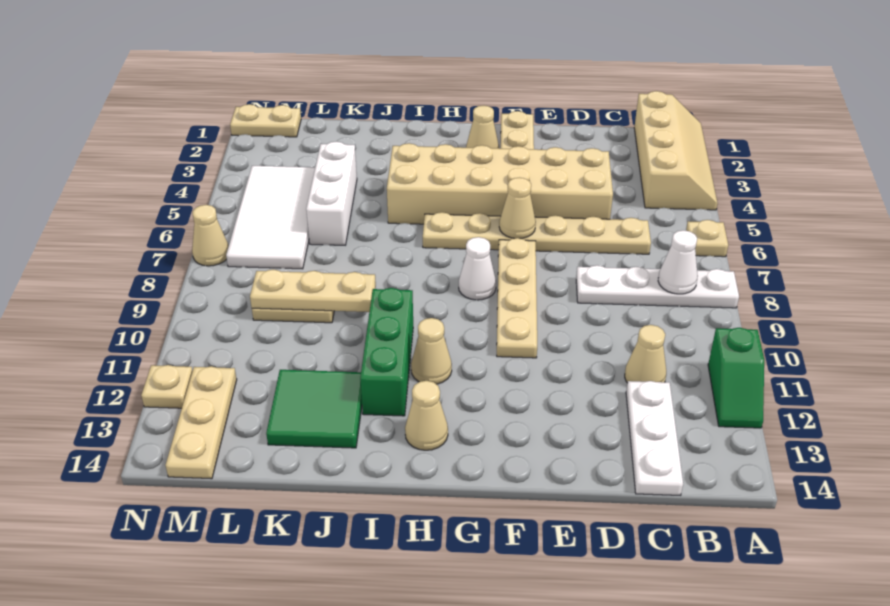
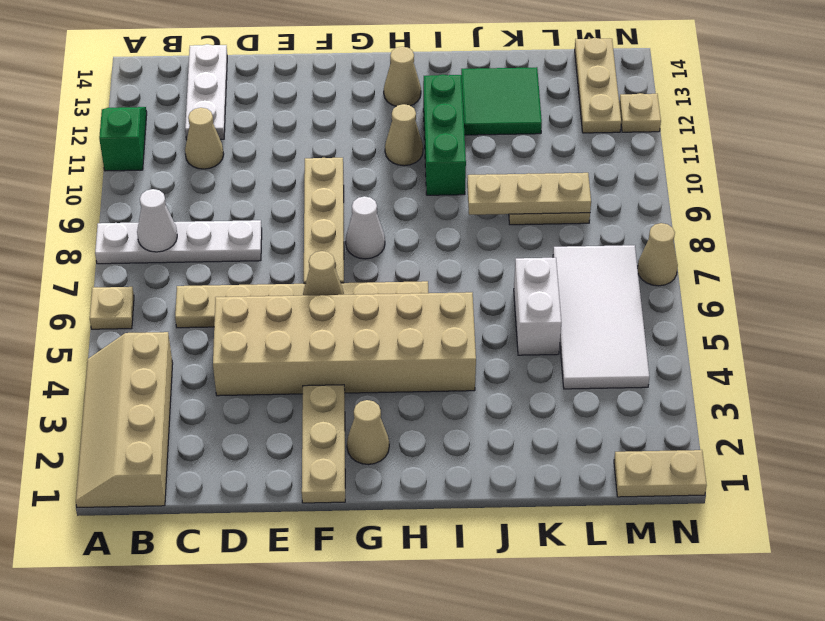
white brick K4:K6 level 1 -> white brick K5:K6 level 1

